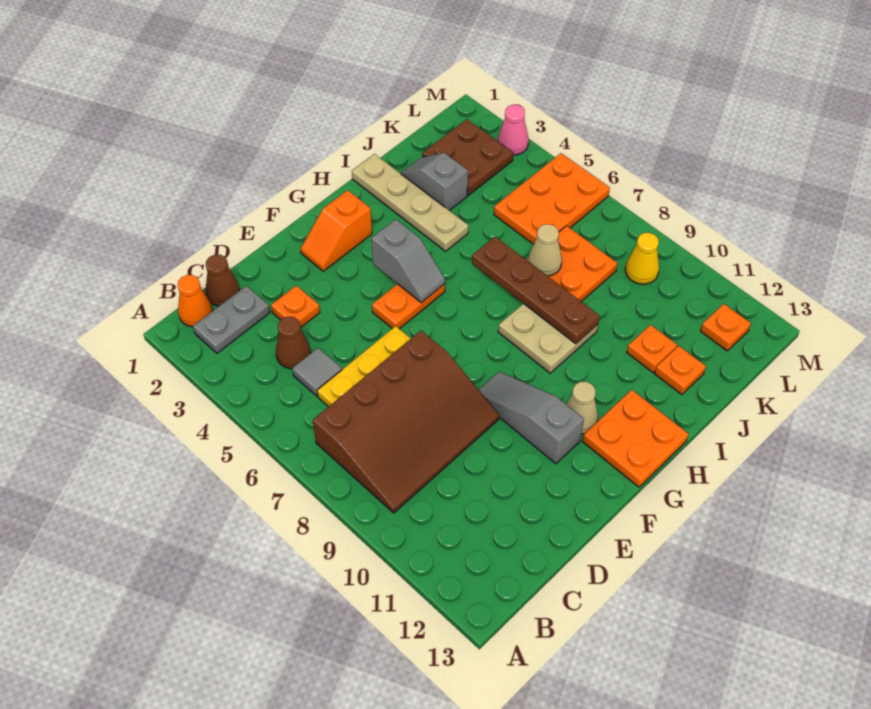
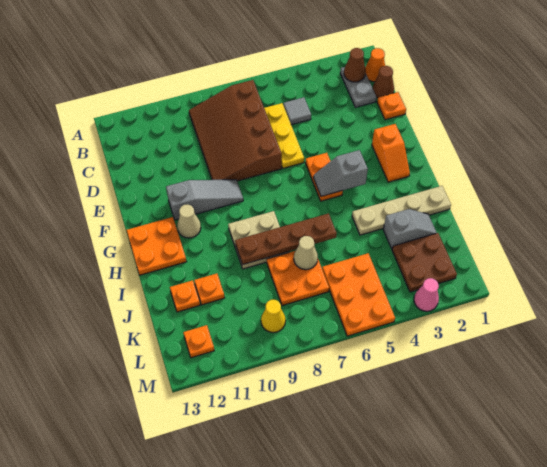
brown cone C4 level 1 -> brown cone B2 level 2
orange plate D3 level 1 -> orange plate D1 level 1
orange slope F2:G2 level 1 top G -> orange slope F2:G2 level 1 top F

